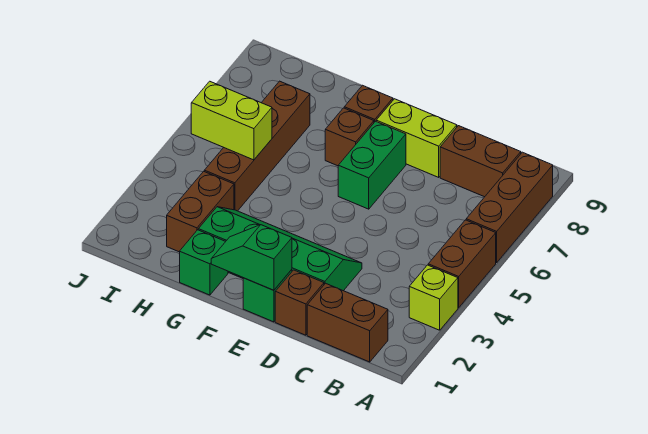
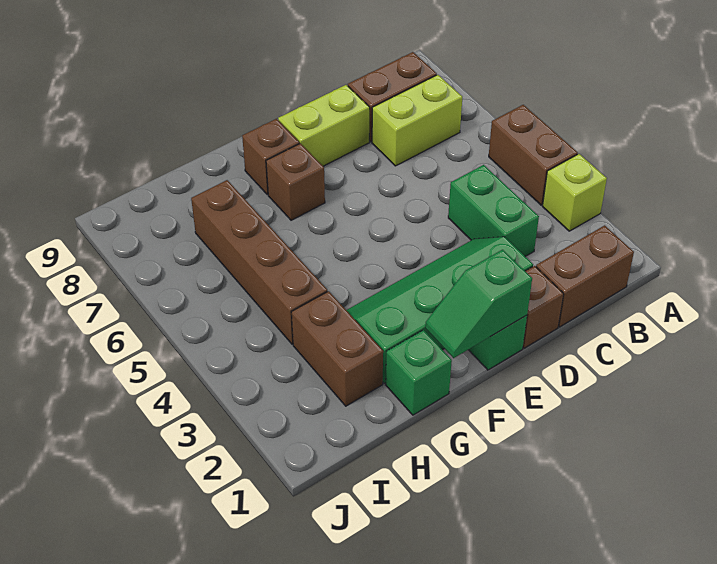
brown brick A6:A8 level 1 -> none
green brick E6:E7 level 1 -> green brick C3:C4 level 1
lime brick H5:I5 level 2 -> lime brick B7:C7 level 1

